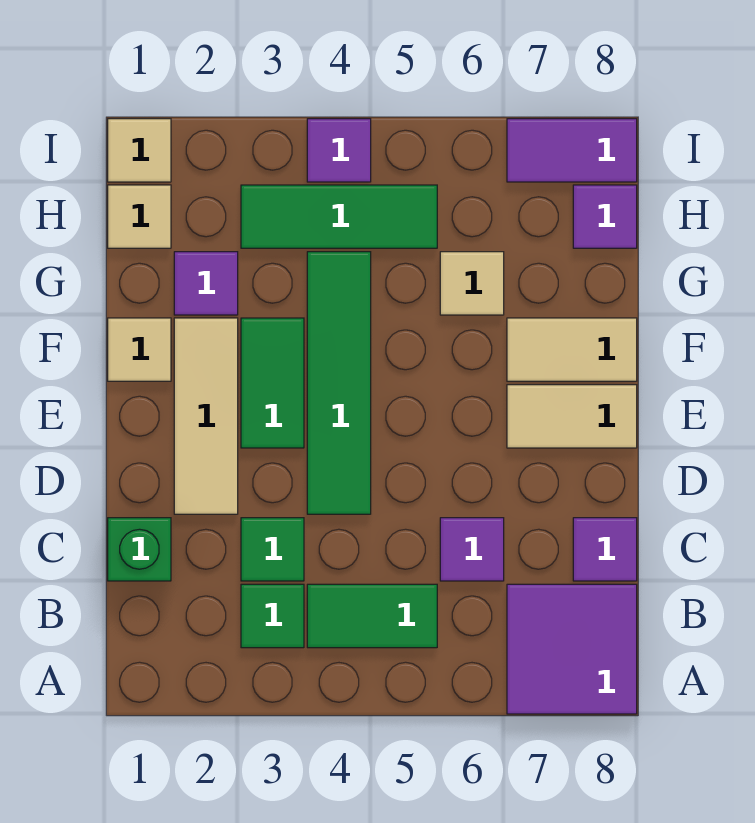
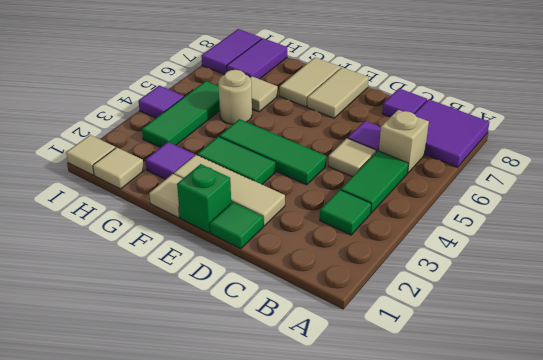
none -> tan brick B6 level 1
green brick C1 level 1 -> green brick E1 level 1
green tile C3 level 1 -> green tile D1 level 1
none -> tan tile C5 level 1
green tile D4:G4 level 1 -> green tile D4:F4 level 1
none -> tan round brick G5 level 1
purple tile H8 level 1 -> purple tile H7:H8 level 1

